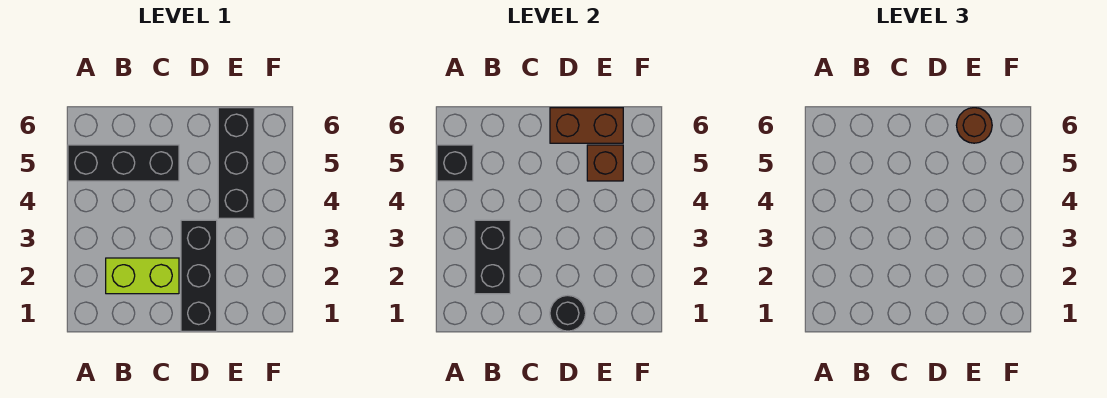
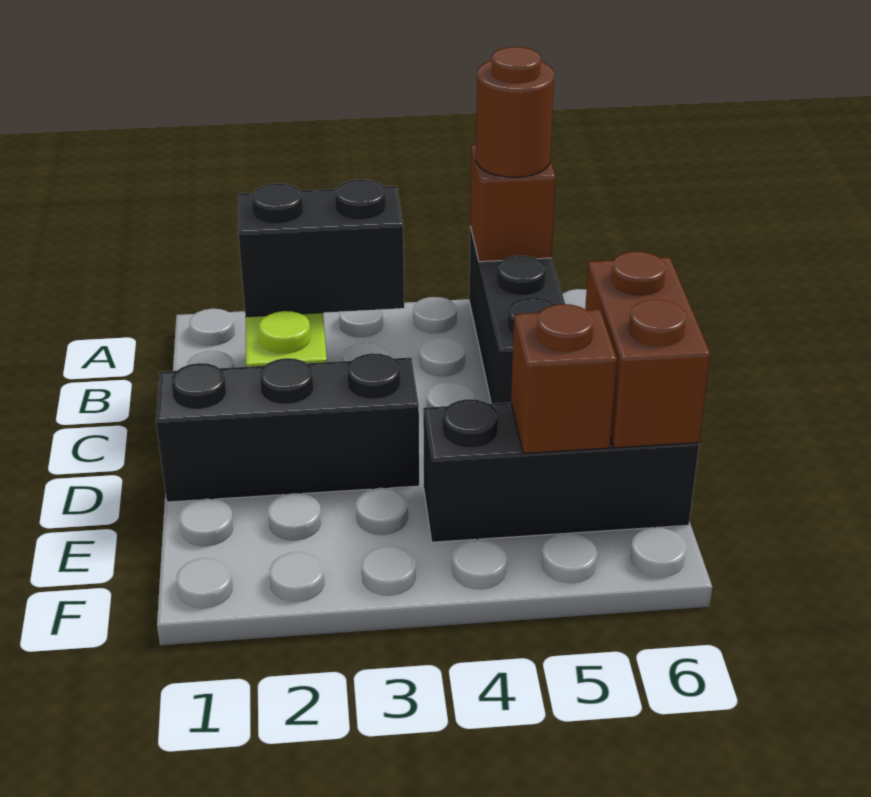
black brick A5 level 2 -> brown brick A5 level 2
black round brick D1 level 2 -> none
brown round brick E6 level 3 -> brown round brick A5 level 3

